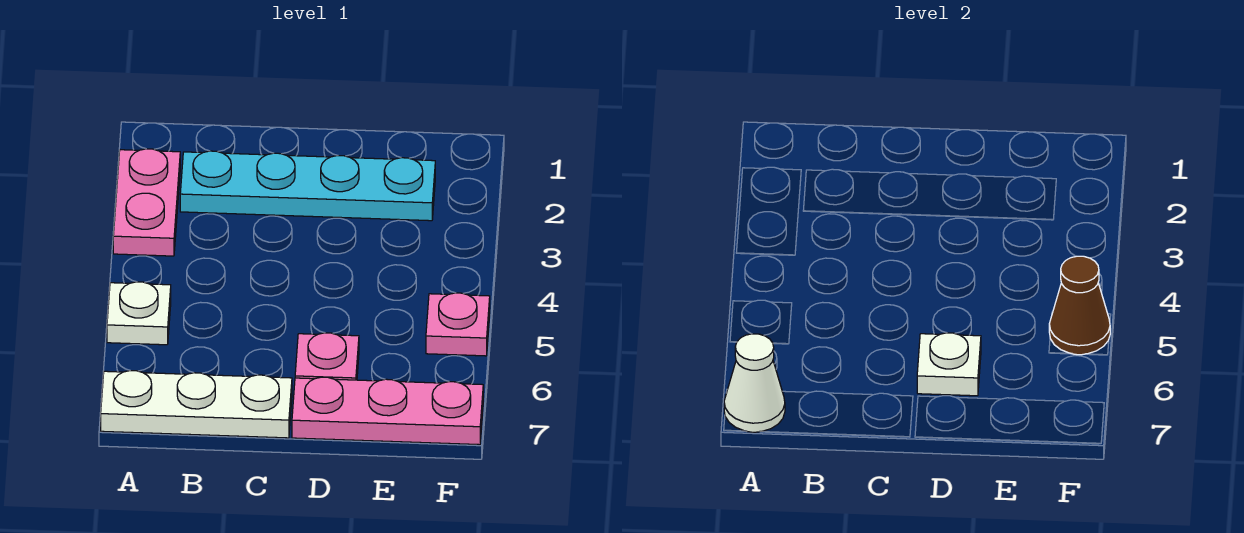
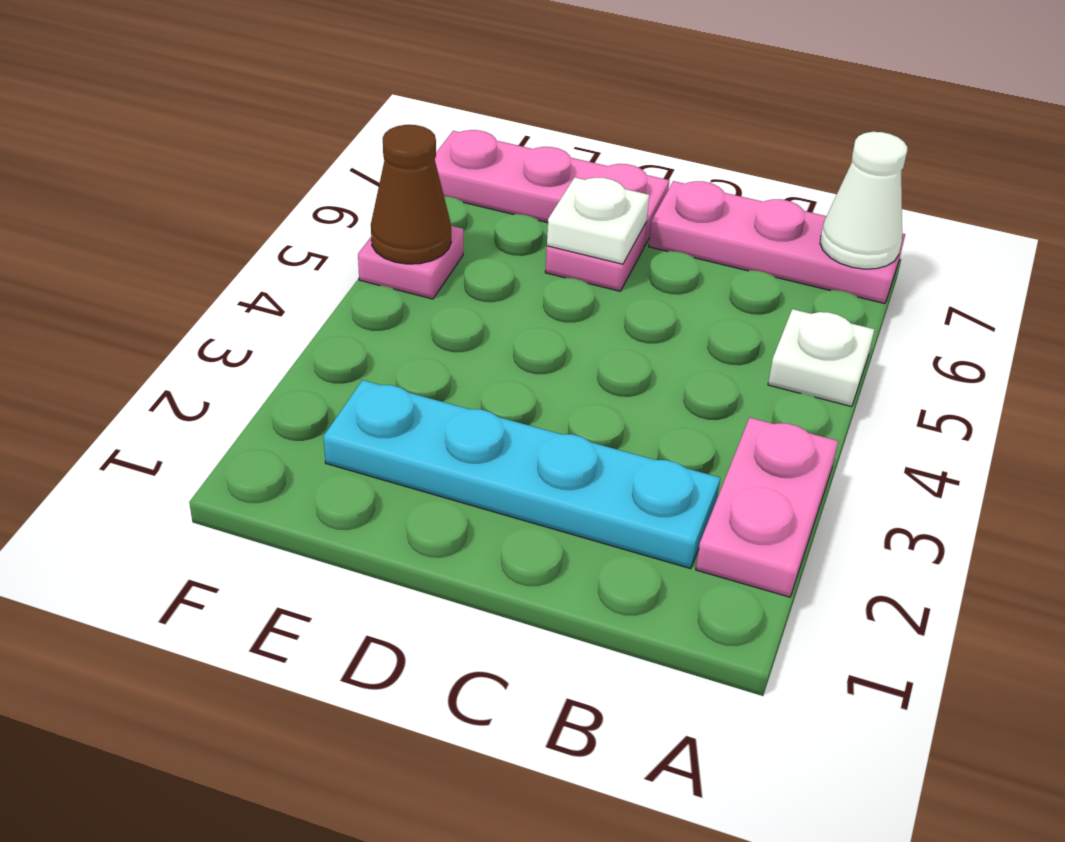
white plate A7:C7 level 1 -> pink plate A7:C7 level 1

